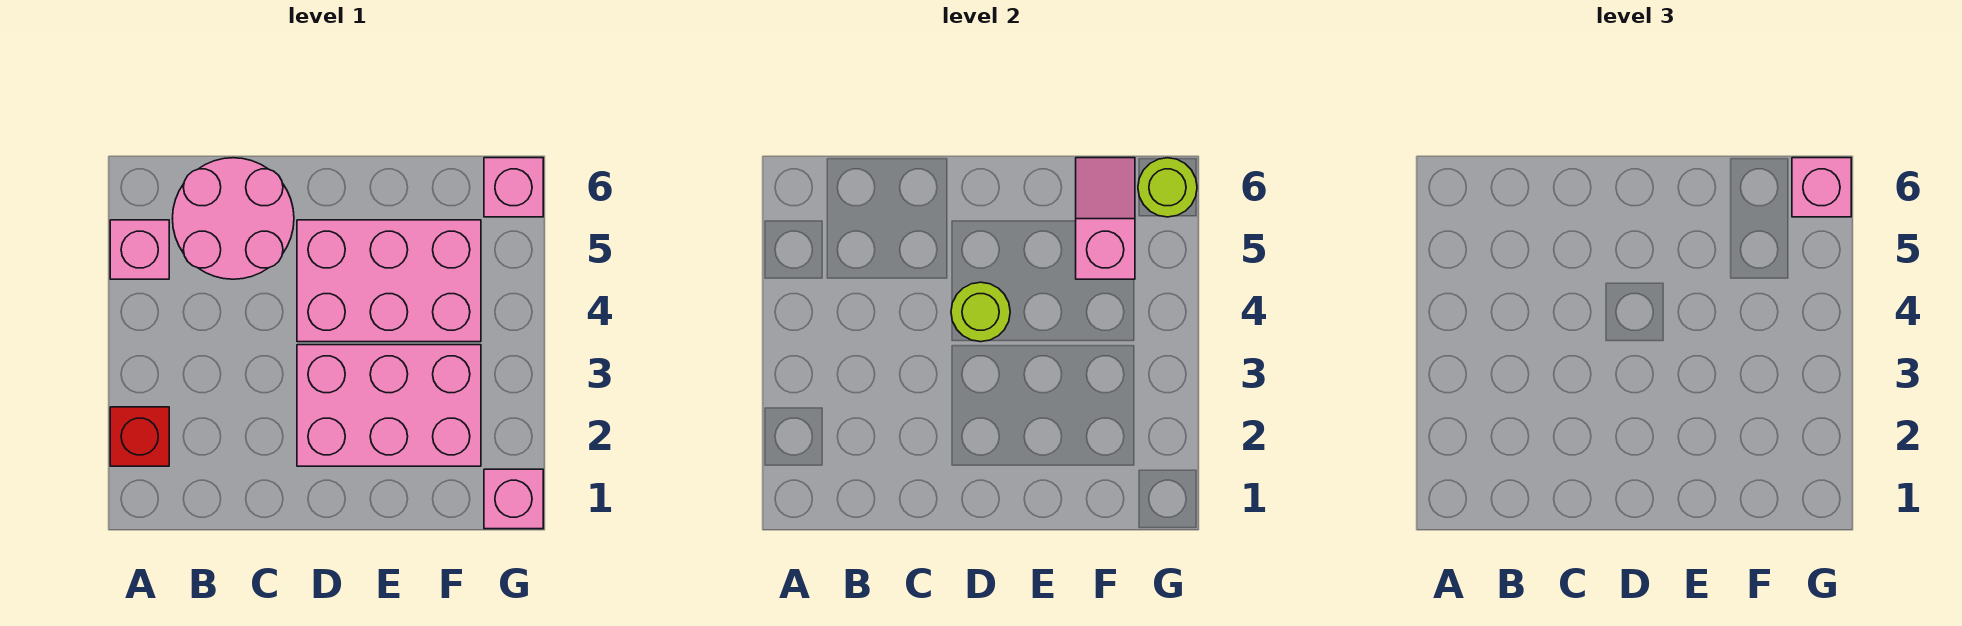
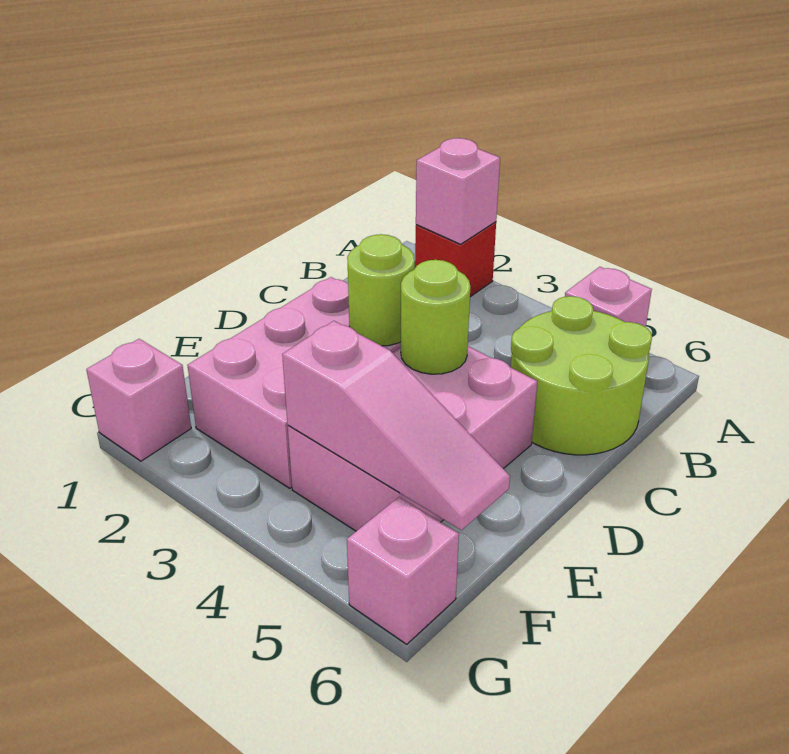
pink round brick B5:C6 level 1 -> lime round brick B5:C6 level 1
pink slope F5:F6 level 2 top 5 -> pink slope F4:F6 level 2 top 4
lime round brick G6 level 2 -> lime round brick D3 level 2
pink brick G6 level 3 -> pink brick A2 level 2

